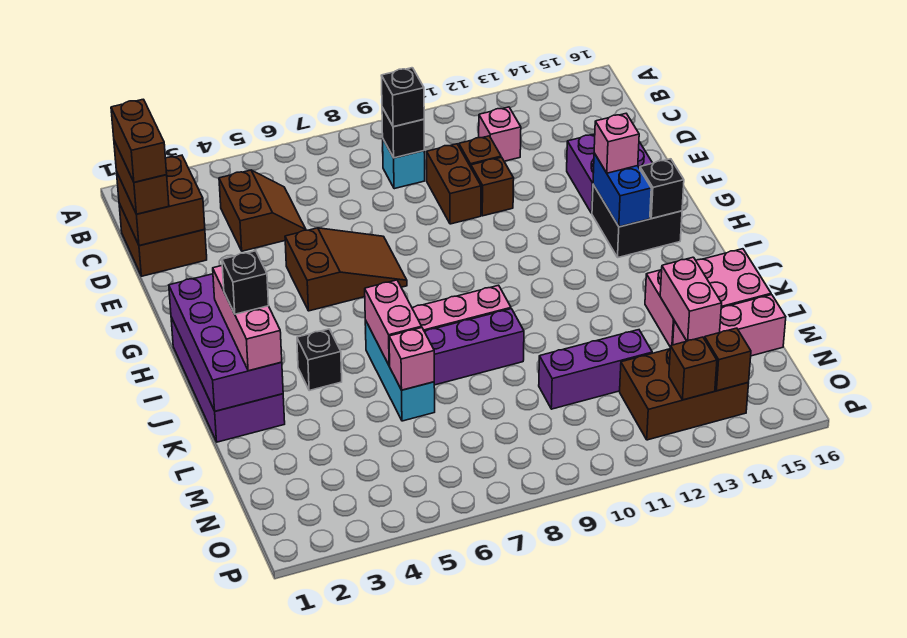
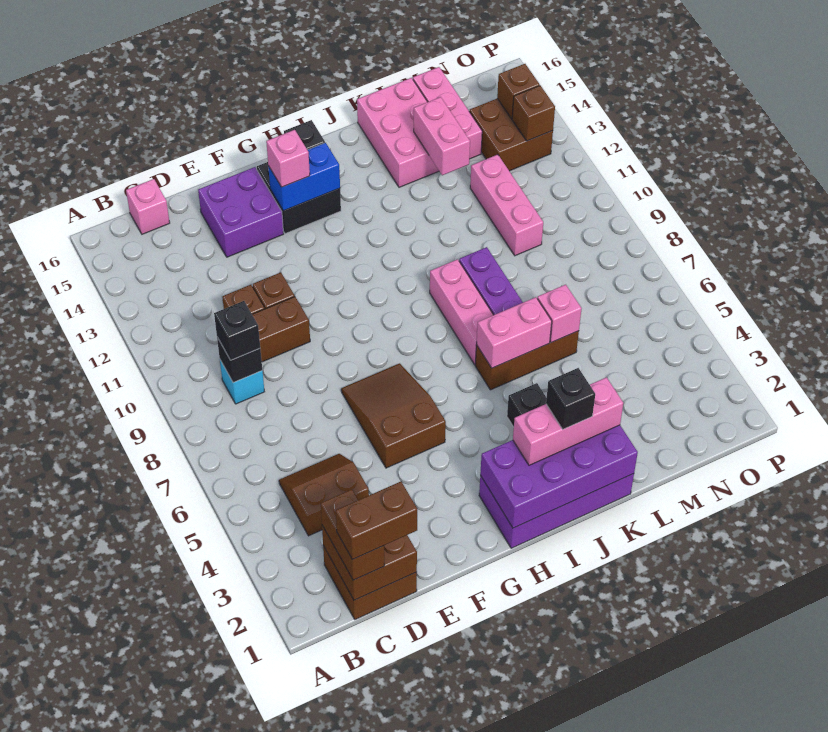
brown brick C1:D1 level 3 -> brown brick C1:C2 level 3
pink brick C12 level 1 -> pink brick C16 level 1
cyan brick J6:L6 level 1 -> brown brick J6:L6 level 1
pink brick L14:M14 level 2 -> pink brick L13:L14 level 2
purple brick M10:M12 level 1 -> pink brick M10:M12 level 1
brown brick N12:O14 level 1 -> brown brick N13:O14 level 1

